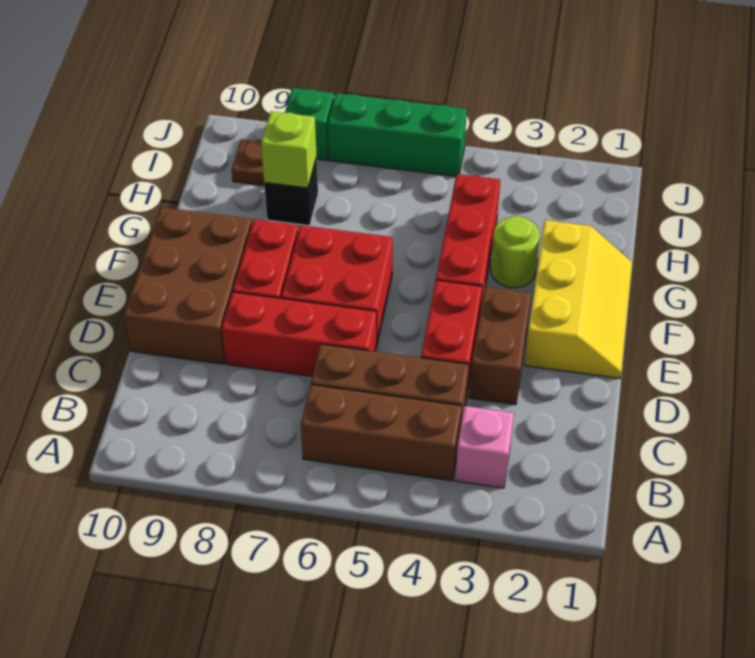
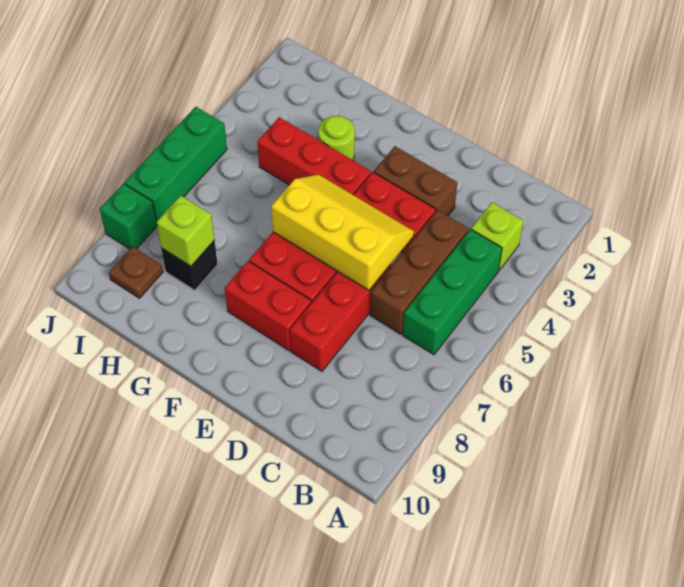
pink brick B3 level 1 -> lime brick B3 level 1
brown brick B4:B6 level 1 -> green brick B4:B6 level 1
brown brick D9:F10 level 1 -> none
yellow slope E1:G2 level 1 top 2 -> yellow slope D5:F6 level 2 top 6

